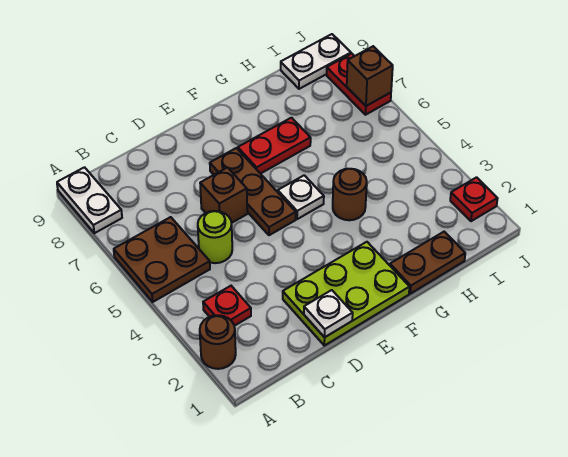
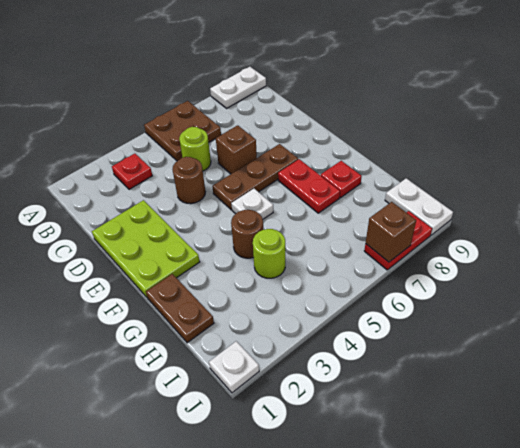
brown round brick A2 level 1 -> brown round brick D4 level 1
white plate D1 level 2 -> white plate J1 level 1
none -> lime round brick H4 level 1
red plate J2 level 1 -> red plate G8 level 1

